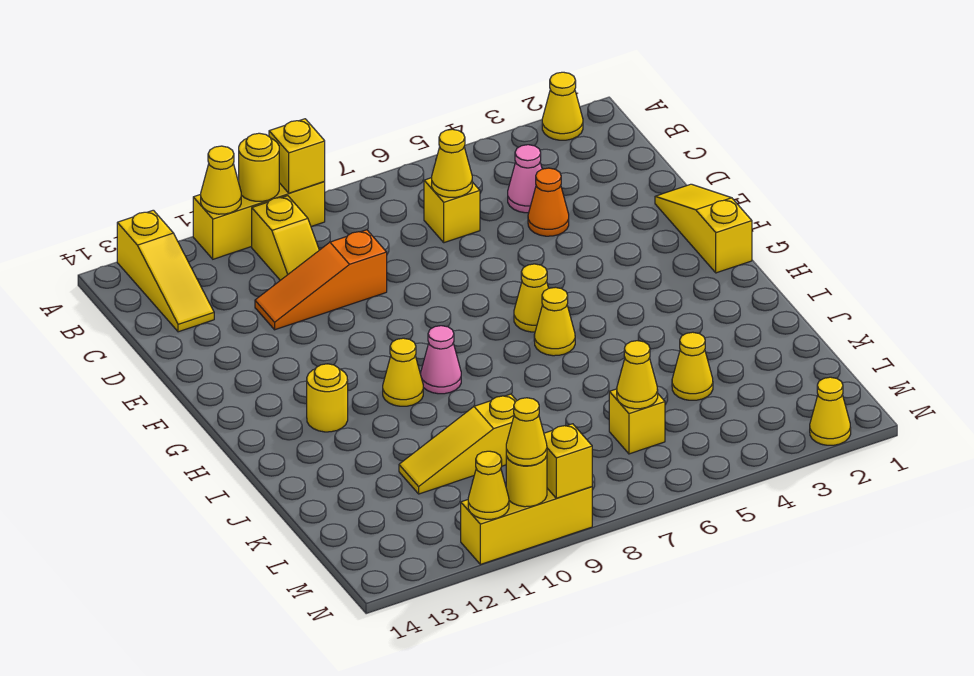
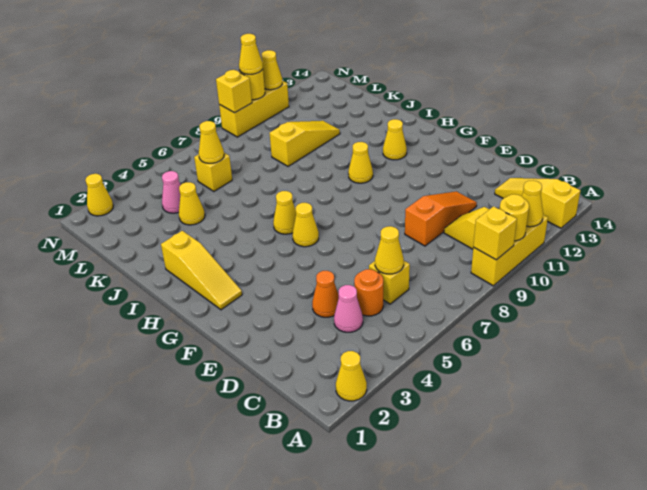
none -> orange round brick C5 level 1
yellow slope E1:G1 level 1 top G -> yellow slope G2:I2 level 1 top I
pink cone H9 level 1 -> pink cone L4 level 1
yellow round brick H12 level 1 -> yellow cone H12 level 1

